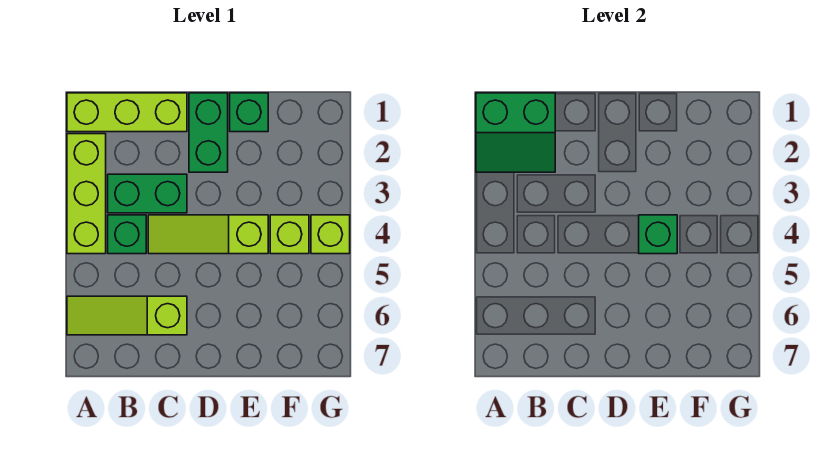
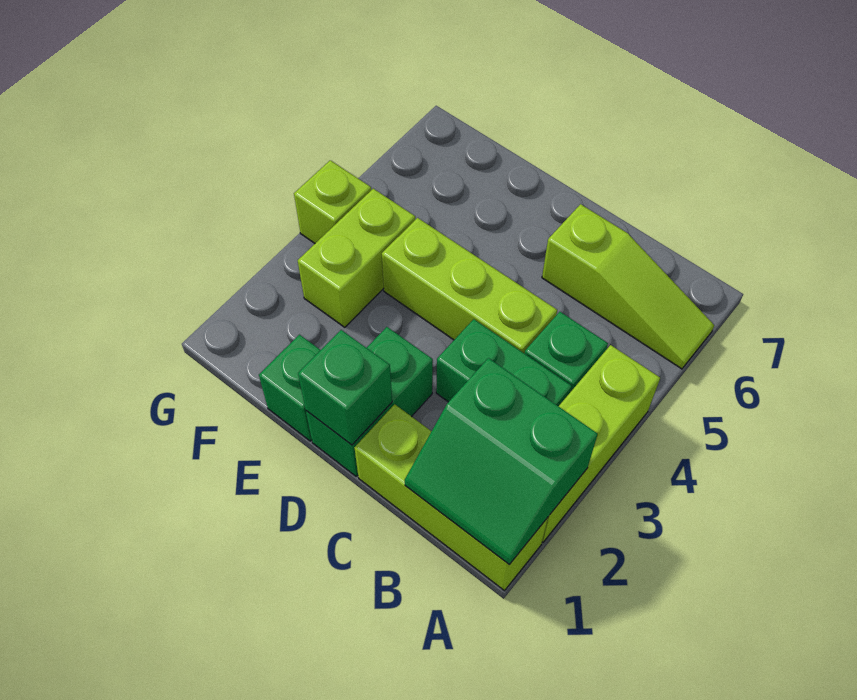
green slope A1:B2 level 2 top 1 -> green slope A1:B2 level 2 top 2
lime slope C4:E4 level 1 top E -> lime brick C4:E4 level 1
green brick E4 level 2 -> green brick D1 level 2
lime brick F4 level 1 -> lime brick F3:F4 level 1

